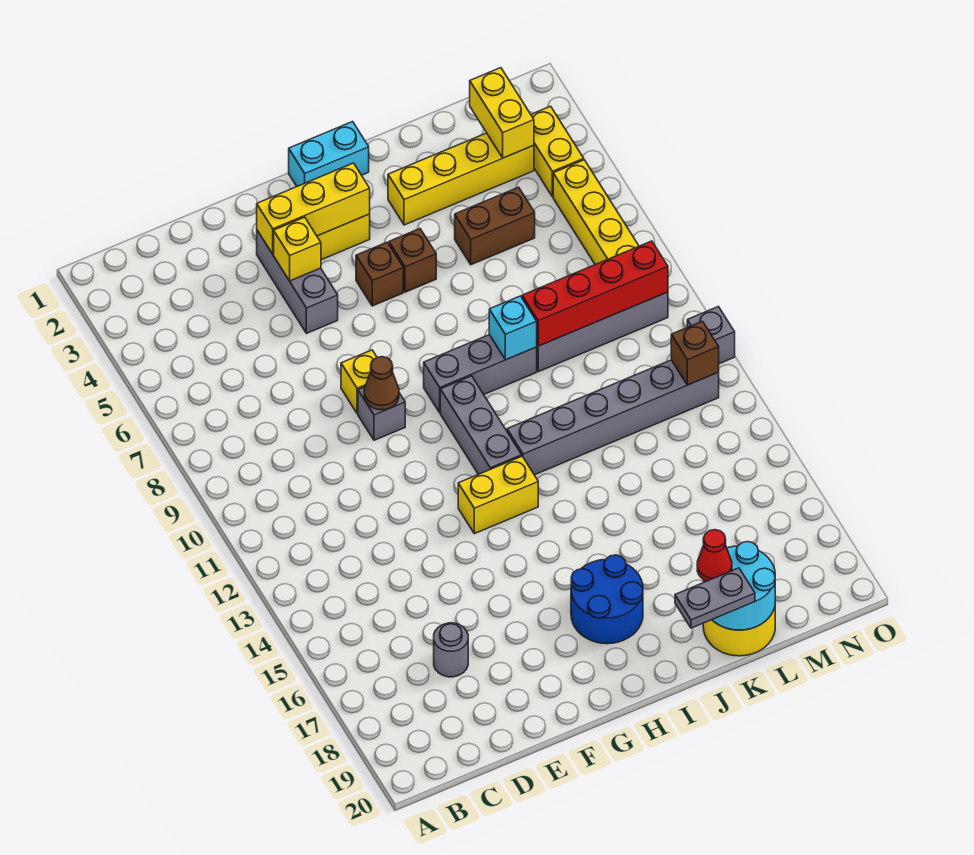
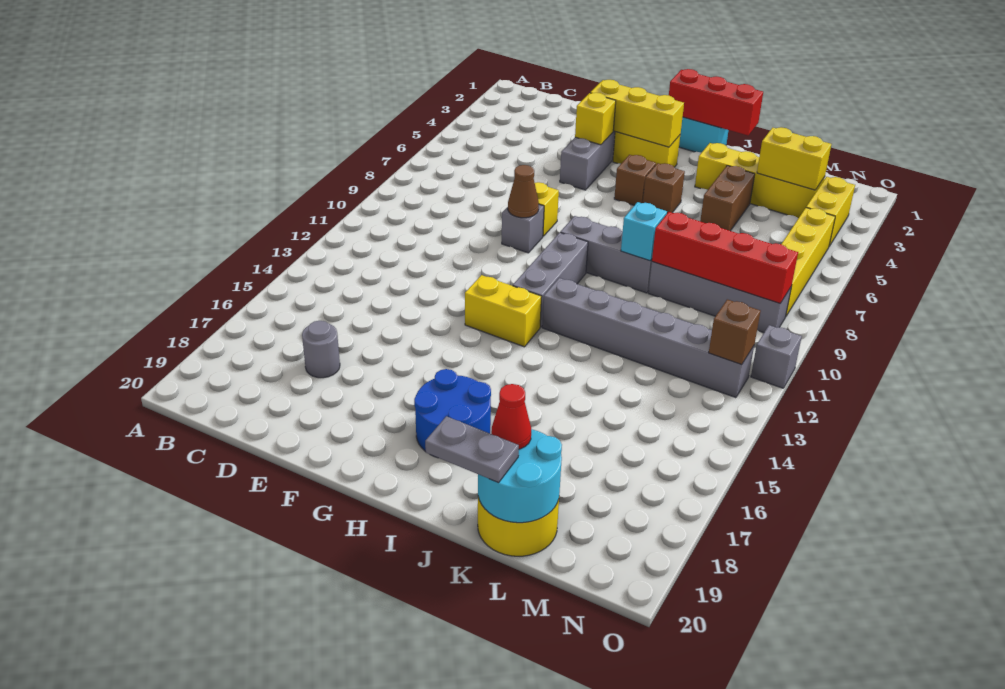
none -> red brick H1:J1 level 2
brown brick K5:L5 level 1 -> brown brick K4:K5 level 1
yellow brick M2:M3 level 2 -> yellow brick L3:M3 level 2

